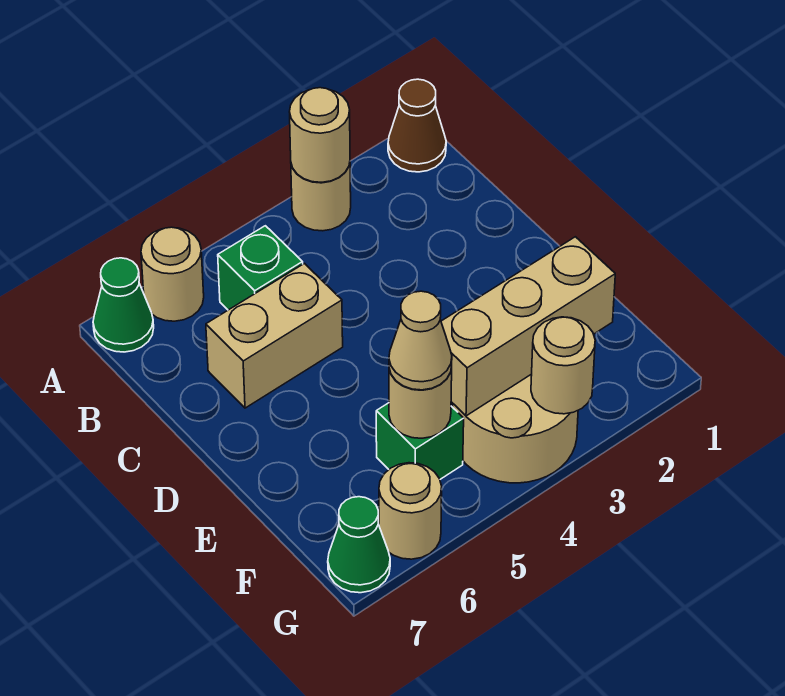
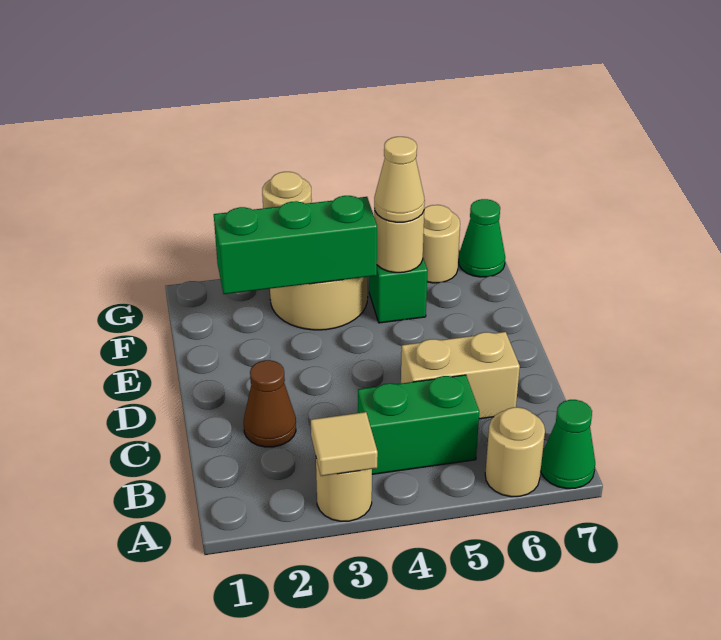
brown cone A1 level 1 -> brown cone C2 level 1
tan round brick A3 level 2 -> tan tile A3 level 2
green brick B5 level 1 -> green brick B4:B5 level 1
tan brick F2:F4 level 2 -> green brick F2:F4 level 2

